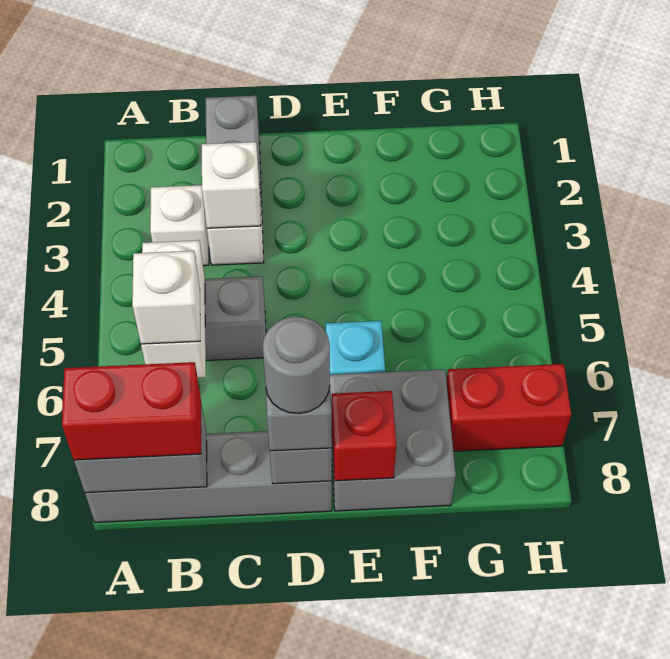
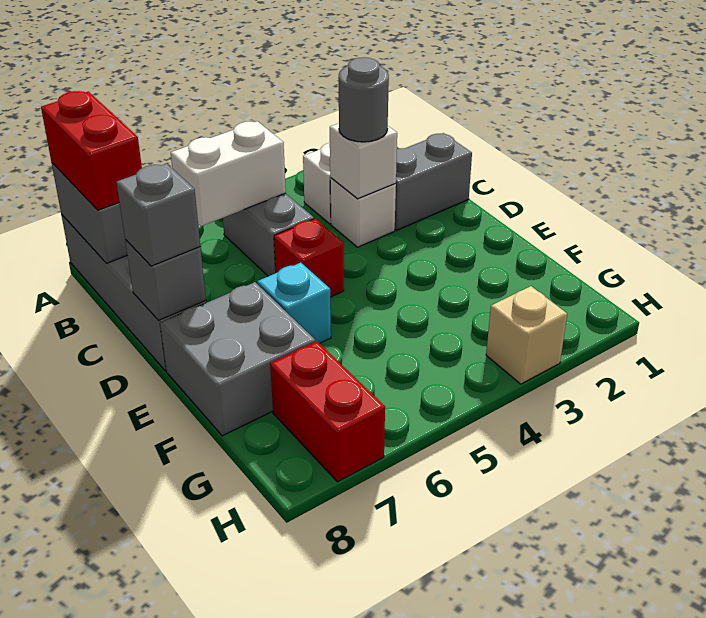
white brick B6 level 3 -> none
grey round brick D8 level 4 -> grey round brick C3 level 3
red brick E8 level 2 -> red brick D5 level 1
none -> tan brick H3 level 1

